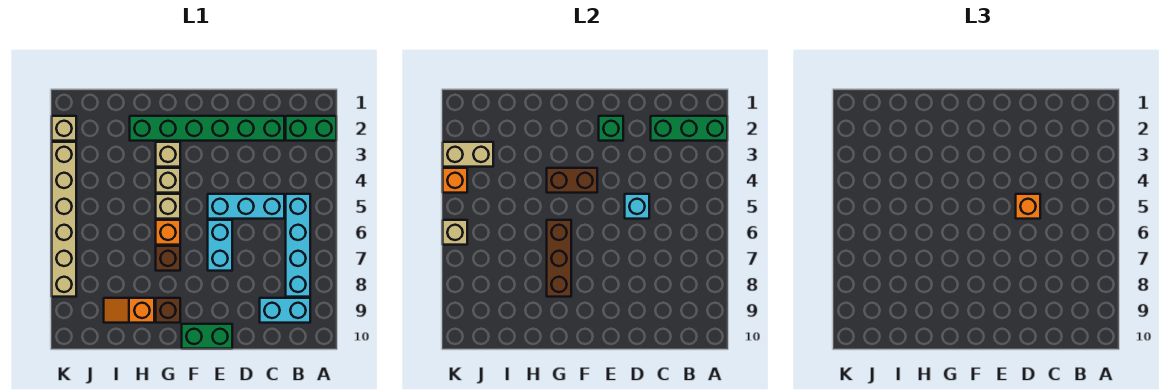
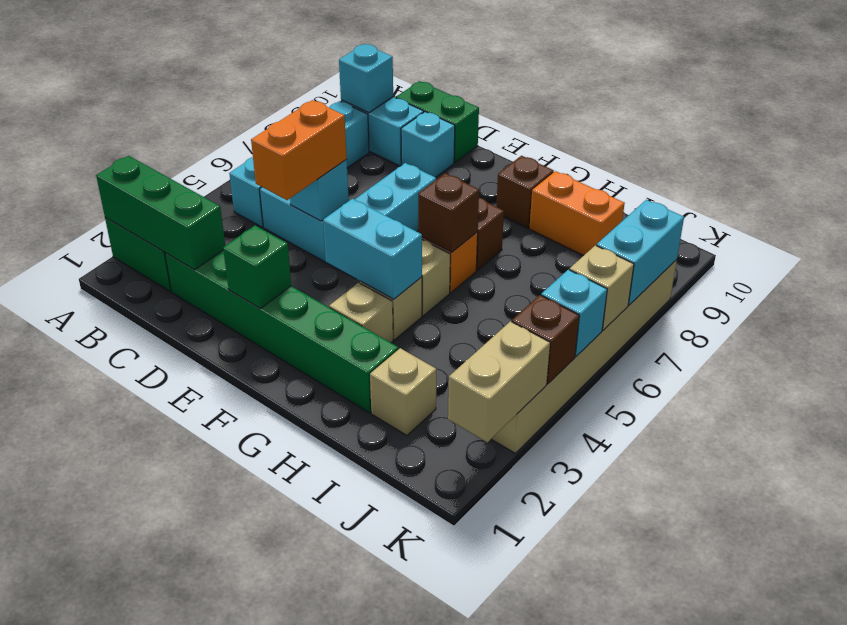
none -> cyan brick B9 level 2
orange brick D5 level 3 -> orange brick D4:D5 level 3
none -> cyan brick D9 level 1
green brick E10:F10 level 1 -> green brick C10:D10 level 1
brown brick F4:G4 level 2 -> cyan brick F4:G4 level 2
brown brick G6:G8 level 2 -> brown brick G6 level 2
orange slope H9:I9 level 1 top H -> orange brick H9:I9 level 1
tan brick J3:K3 level 2 -> tan brick K2:K3 level 2
tan brick K2 level 1 -> tan brick I2 level 1
orange brick K4 level 2 -> brown brick K4 level 2
none -> cyan brick K5 level 2
none -> cyan brick K7:K8 level 2

